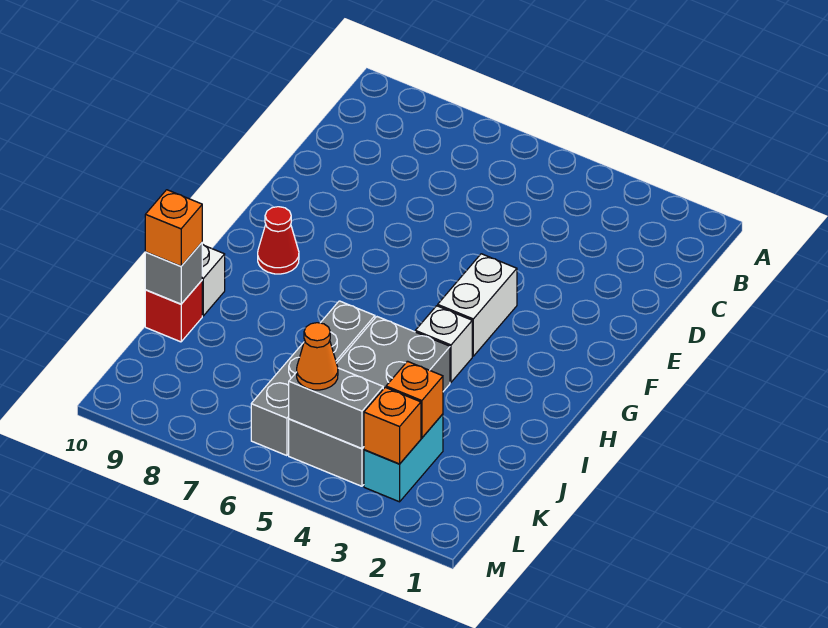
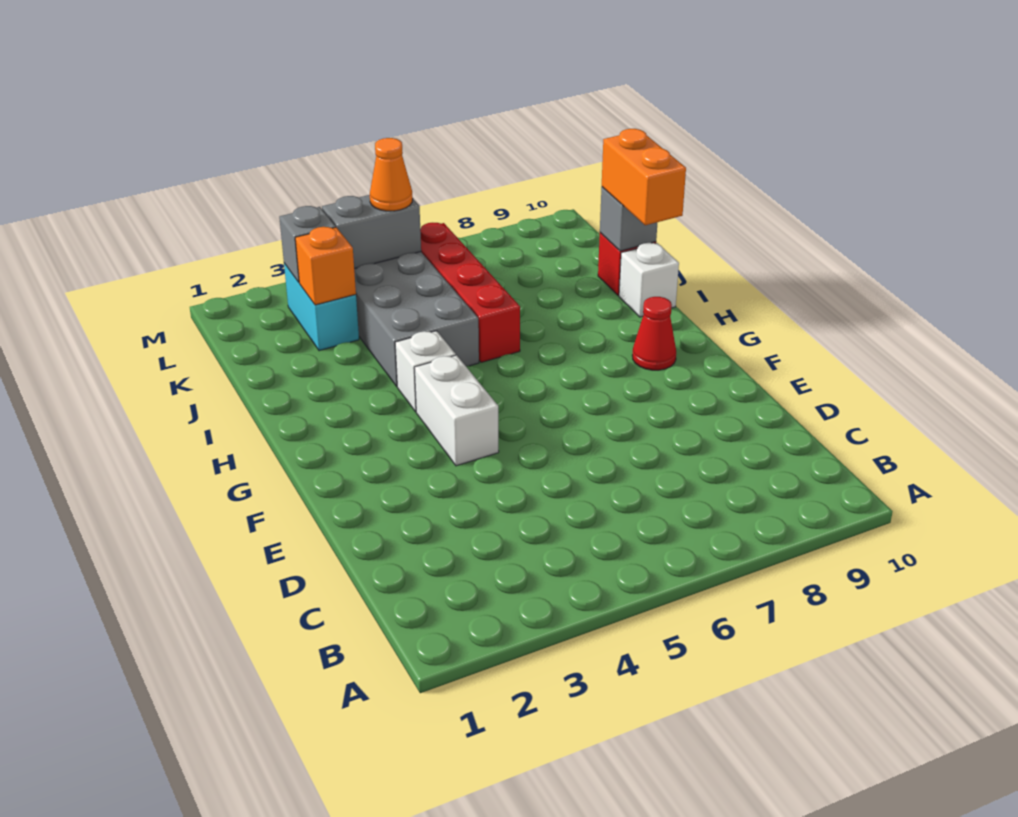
grey brick I6:L6 level 1 -> red brick I6:L6 level 1
orange brick J10 level 3 -> orange brick I10:J10 level 3
orange brick L3 level 2 -> grey brick L3 level 2

